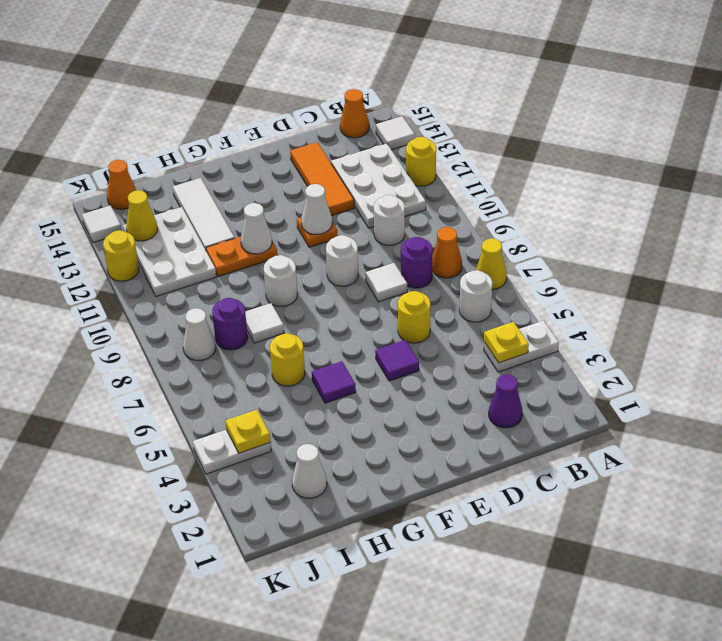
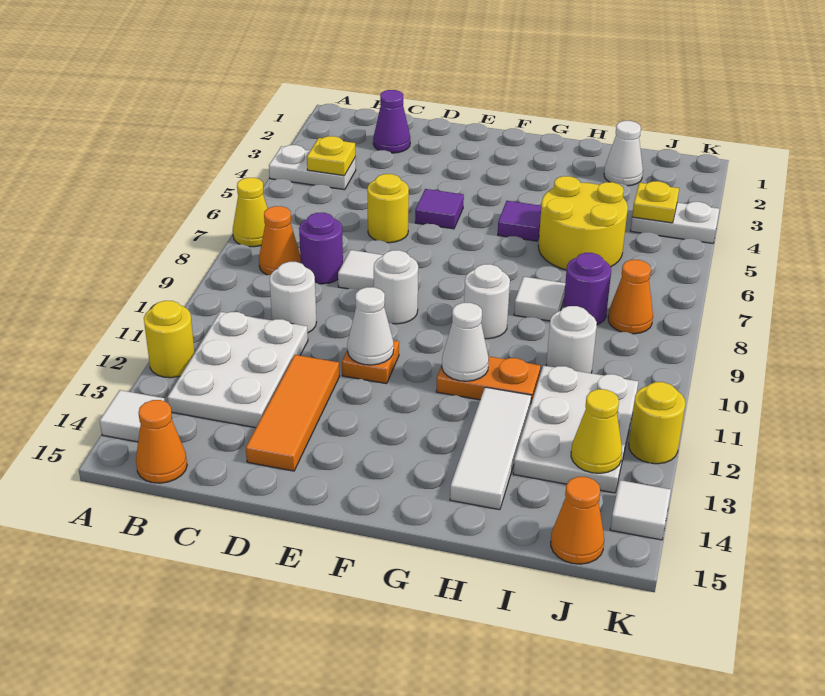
white round brick B6 level 1 -> white round brick I10 level 1
yellow round brick H6 level 1 -> yellow round brick H5:I6 level 1
white cone J8 level 1 -> orange cone J8 level 1

